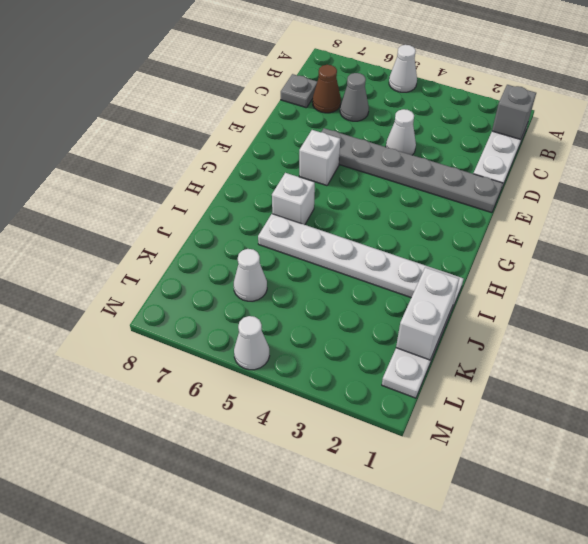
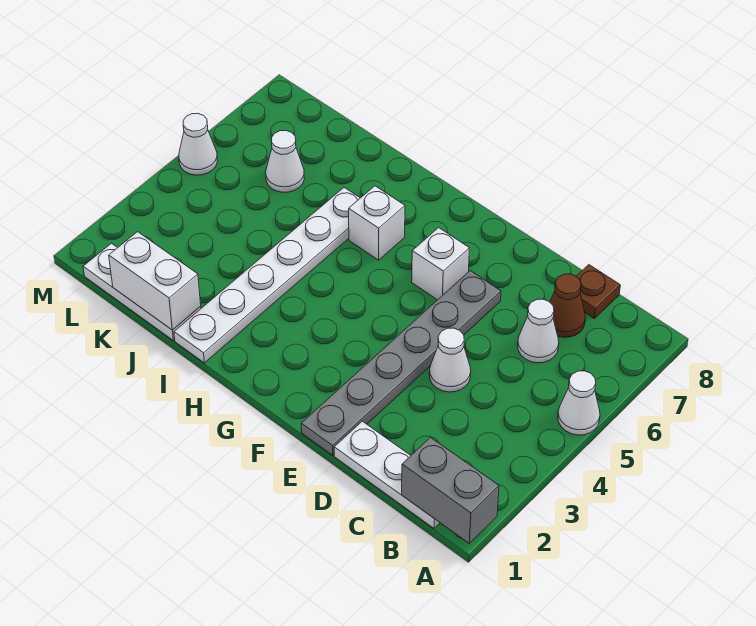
grey brick B1 level 2 -> grey brick A1:B1 level 2
grey cone C6 level 1 -> white cone C6 level 1
grey plate C8 level 1 -> brown plate C8 level 1

